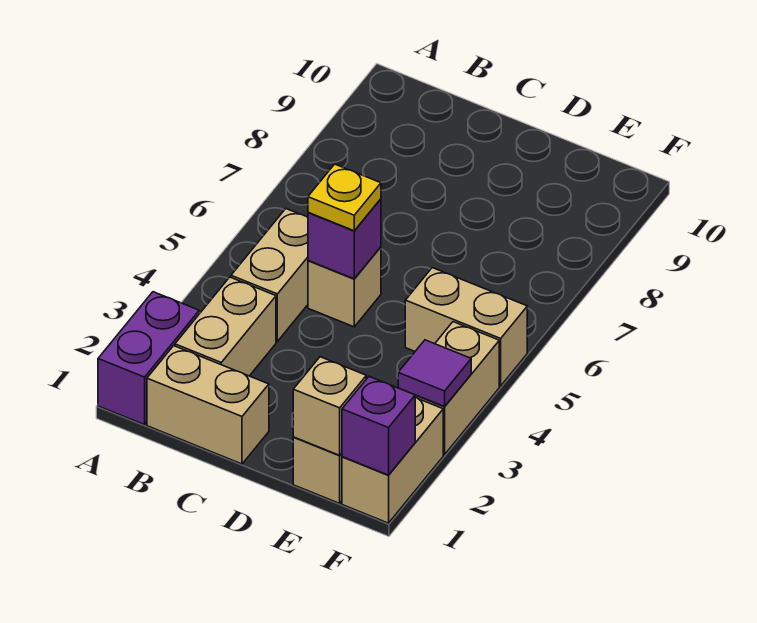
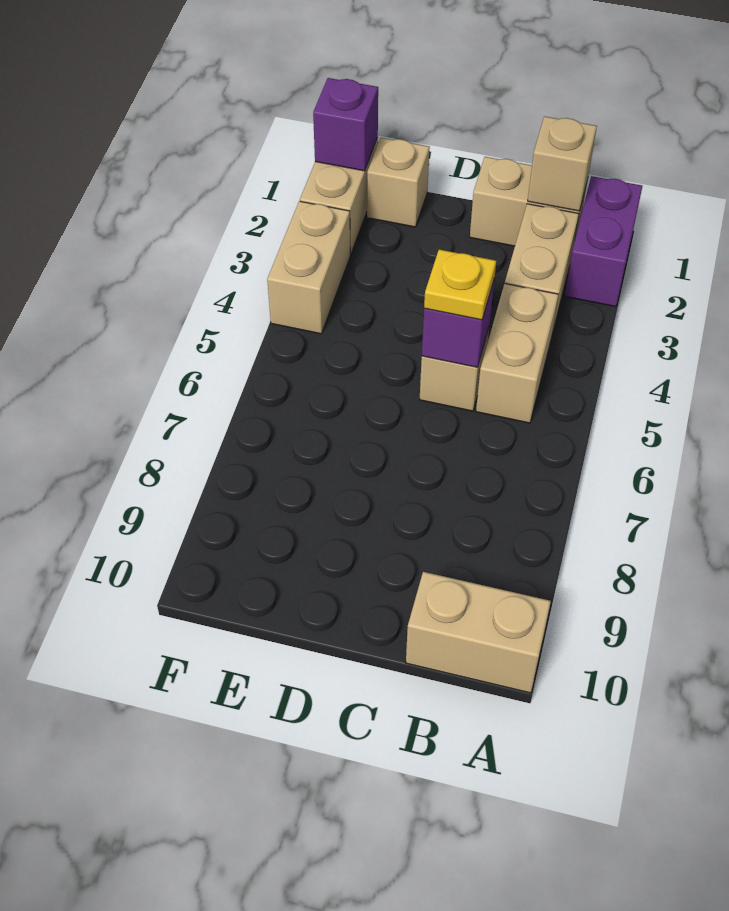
tan brick E1 level 2 -> tan brick B1 level 2
tan brick E5:F5 level 1 -> tan brick A10:B10 level 1
purple tile F3 level 2 -> none

